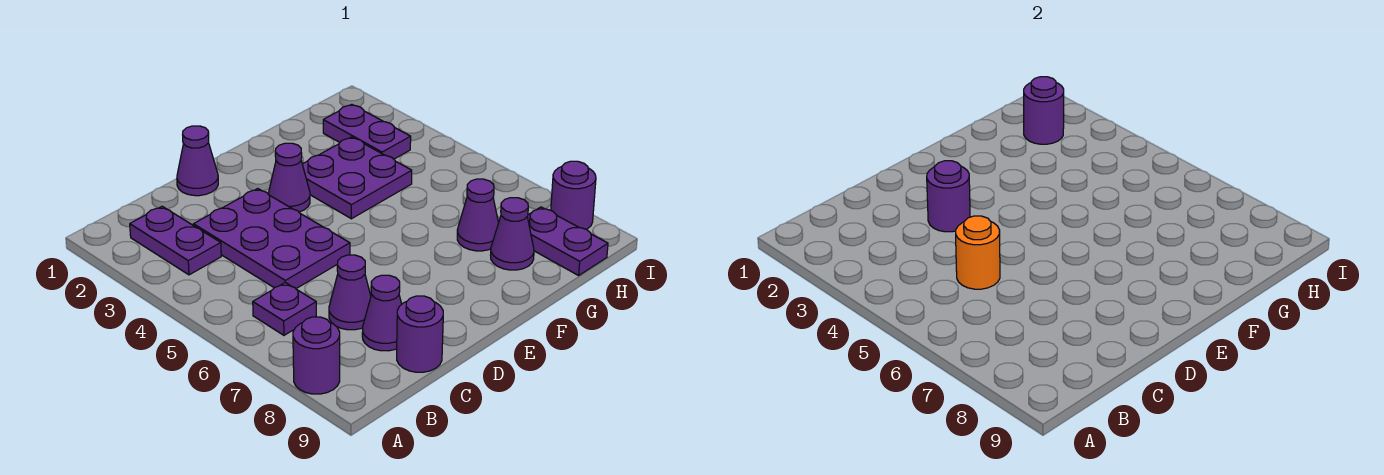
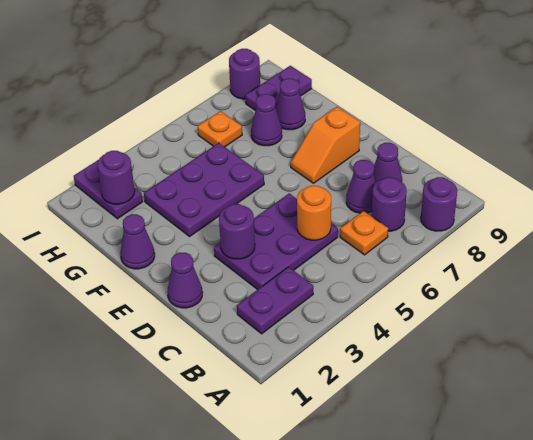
purple plate B6 level 1 -> orange plate B6 level 1
purple round brick C9 level 1 -> purple round brick B7 level 1
purple cone E3 level 1 -> purple cone F1 level 1
none -> orange slope E7:E8 level 1 top 8
purple plate F3:G4 level 1 -> purple plate F3:G5 level 1
purple plate H2:H3 level 1 -> purple plate H2:I2 level 1
none -> orange plate H6 level 1

